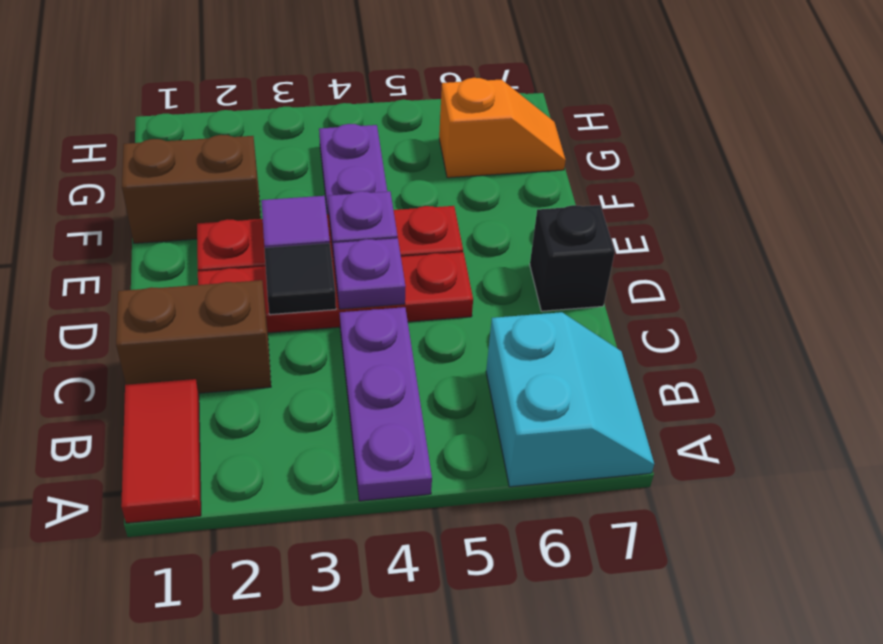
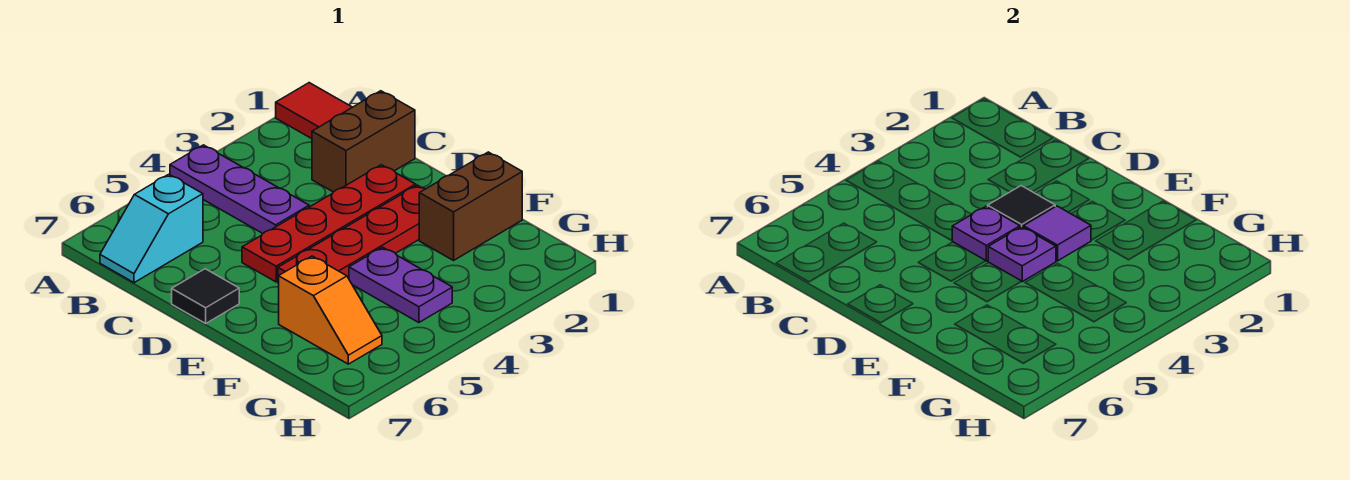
cyan slope A6:B7 level 1 top 6 -> cyan slope B6:B7 level 1 top 6
black brick D7 level 1 -> black tile D7 level 1
orange slope G6:G7 level 1 top 6 -> orange slope F6:G6 level 1 top F

